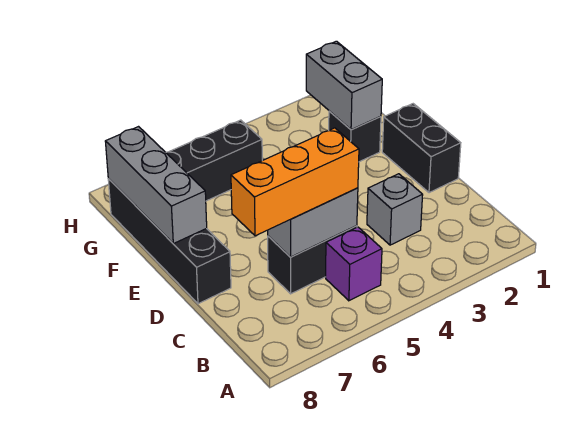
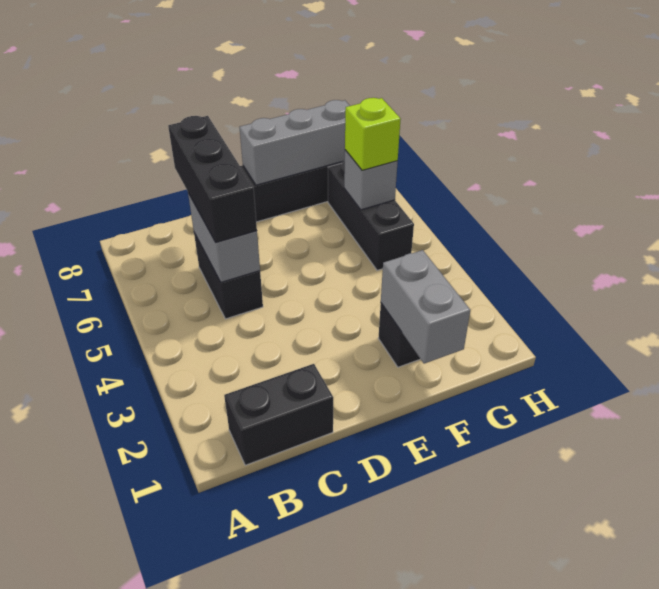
purple brick B5 level 1 -> none
grey brick C3 level 1 -> grey brick G6 level 2
orange brick C5:C7 level 3 -> black brick C5:C7 level 3
black brick D1:E1 level 1 -> black brick B1:C1 level 1
grey brick F2:G2 level 2 -> grey brick F1:F2 level 2
none -> lime brick G6 level 3

